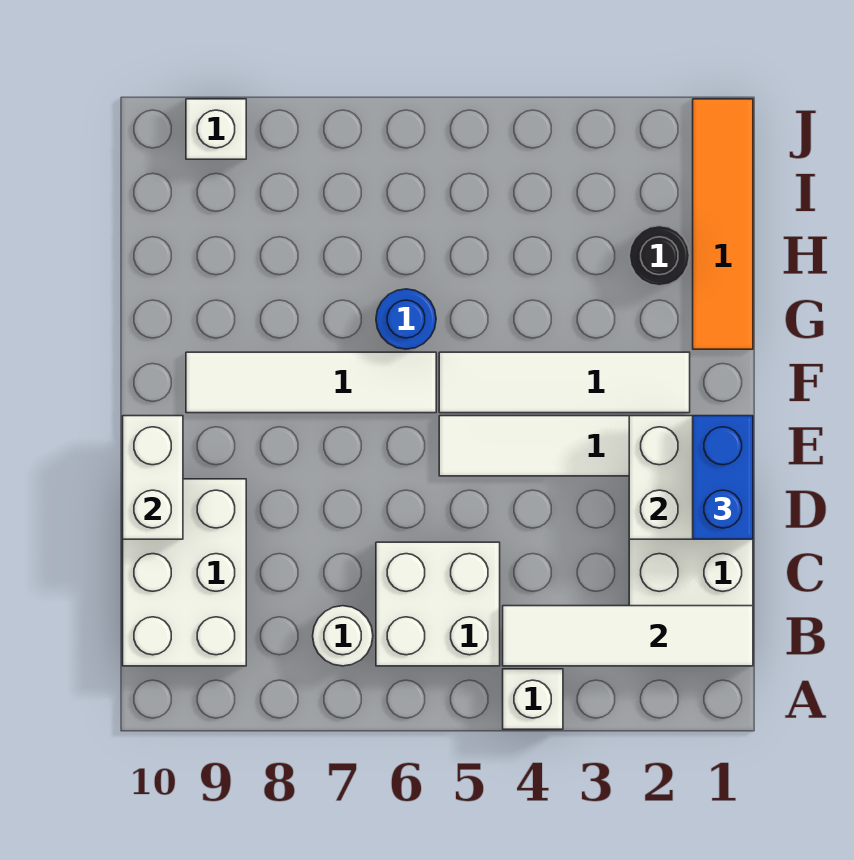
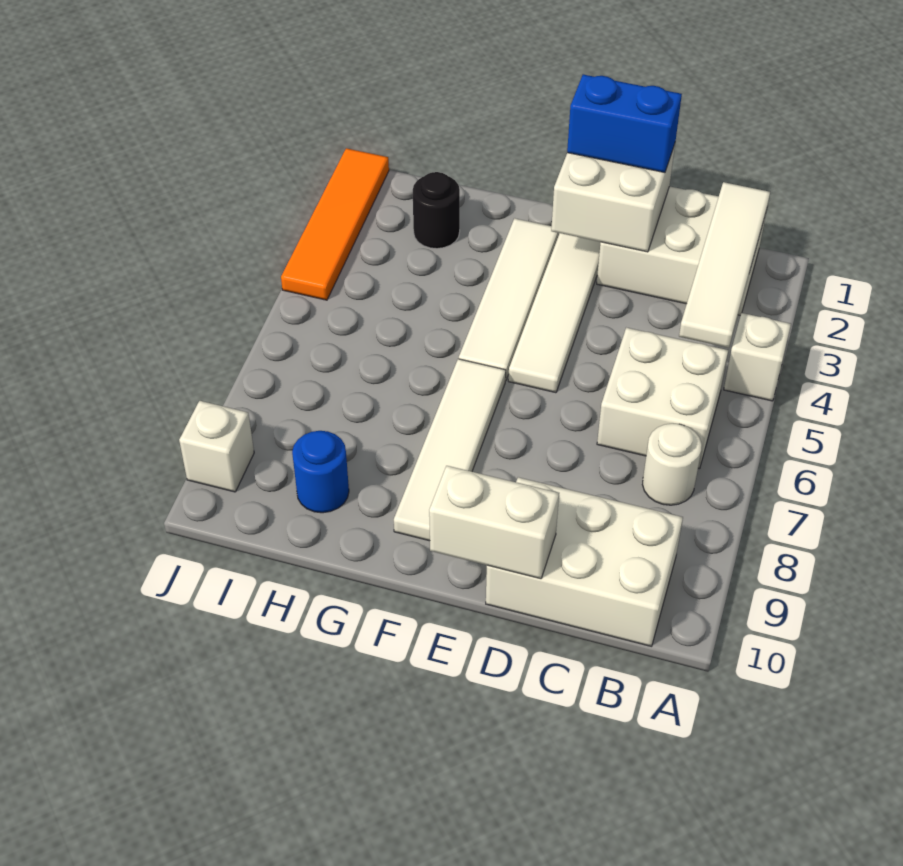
orange tile G1:J1 level 1 -> orange tile J1:J4 level 1
blue round brick G6 level 1 -> blue round brick H9 level 1

